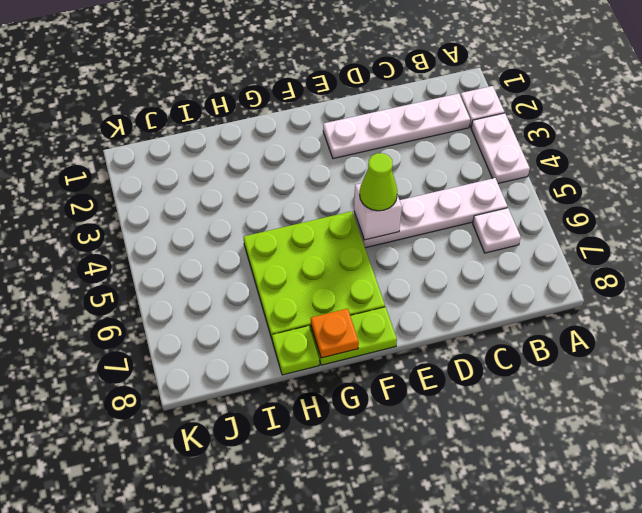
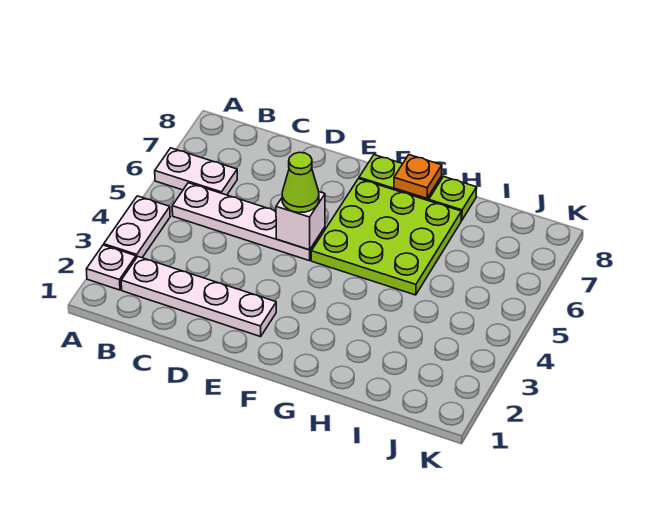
white plate B6 level 1 -> white plate A6:B6 level 1

